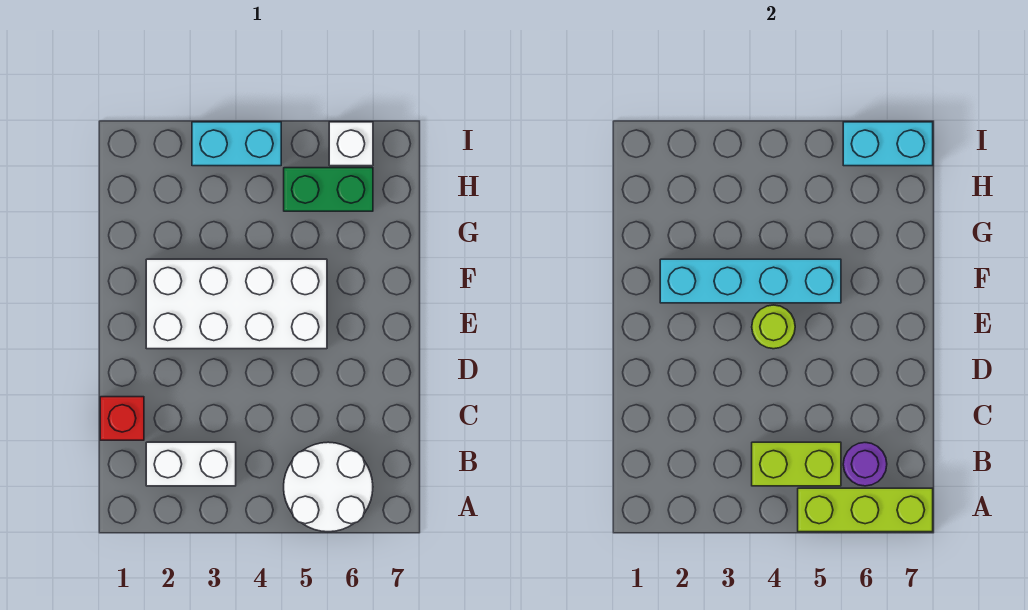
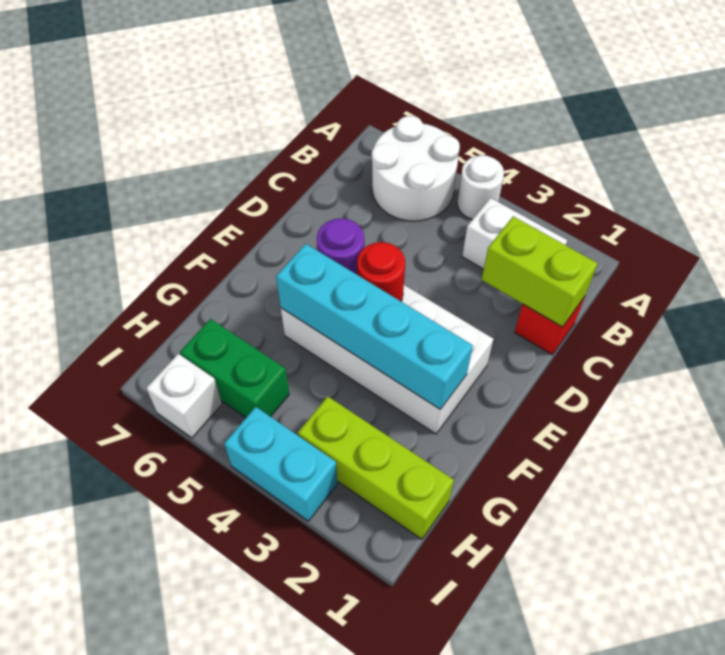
none -> white round brick A4 level 1
lime brick A5:A7 level 2 -> lime brick H1:H3 level 1
lime brick B4:B5 level 2 -> lime brick C1:C2 level 2
purple round brick B6 level 2 -> purple round brick E5 level 2
lime round brick E4 level 2 -> red round brick E4 level 2
cyan brick I6:I7 level 2 -> none

